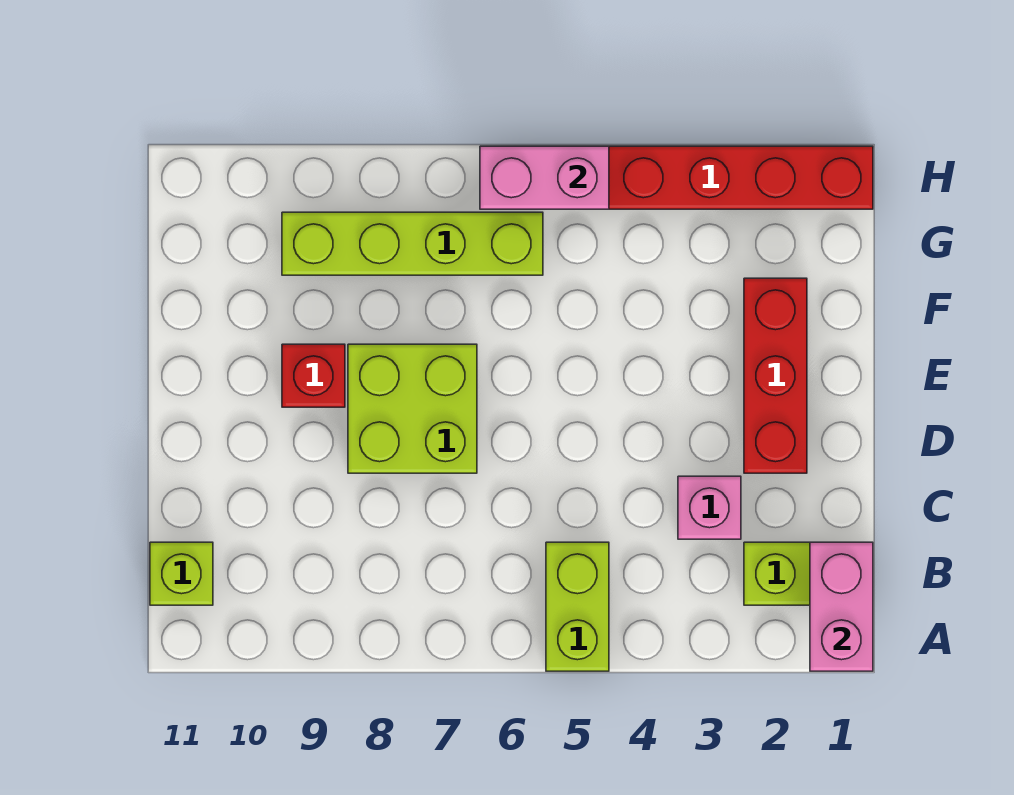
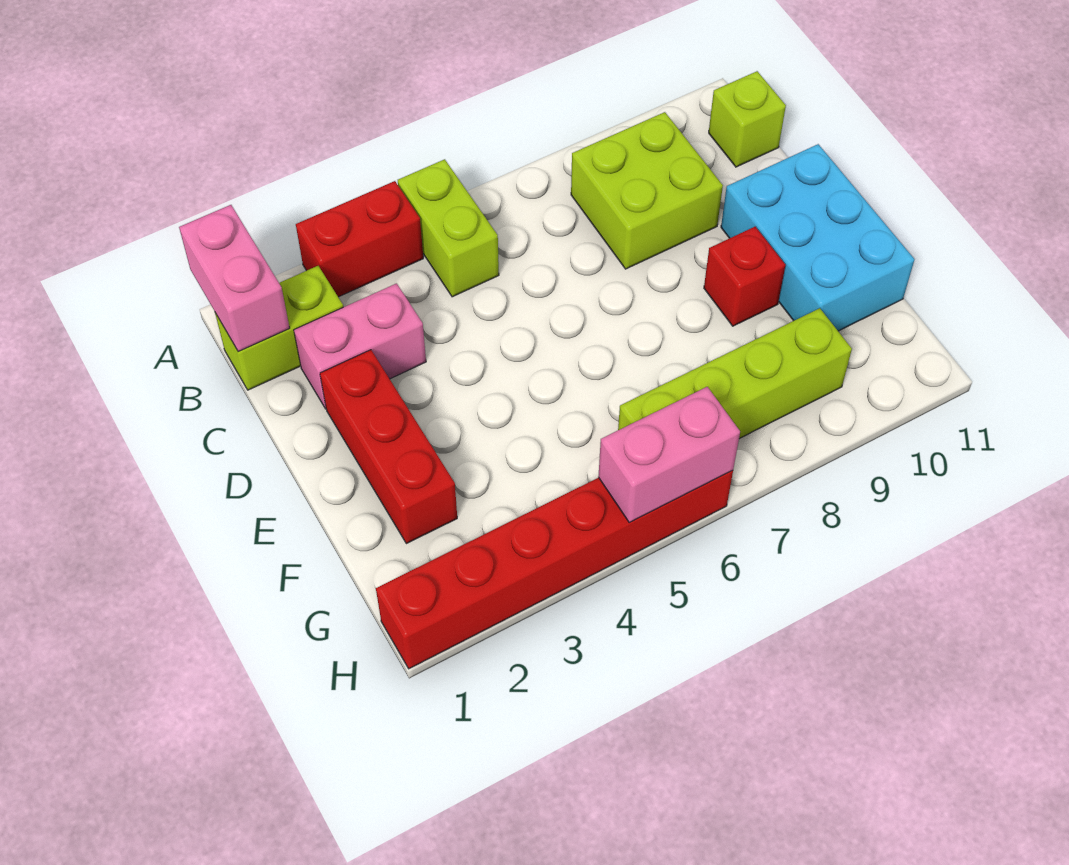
none -> red brick A3:A4 level 1
pink brick C3 level 1 -> pink brick C2:C3 level 1
lime brick D7:E8 level 1 -> lime brick B8:C9 level 1
none -> cyan brick D10:F11 level 1

